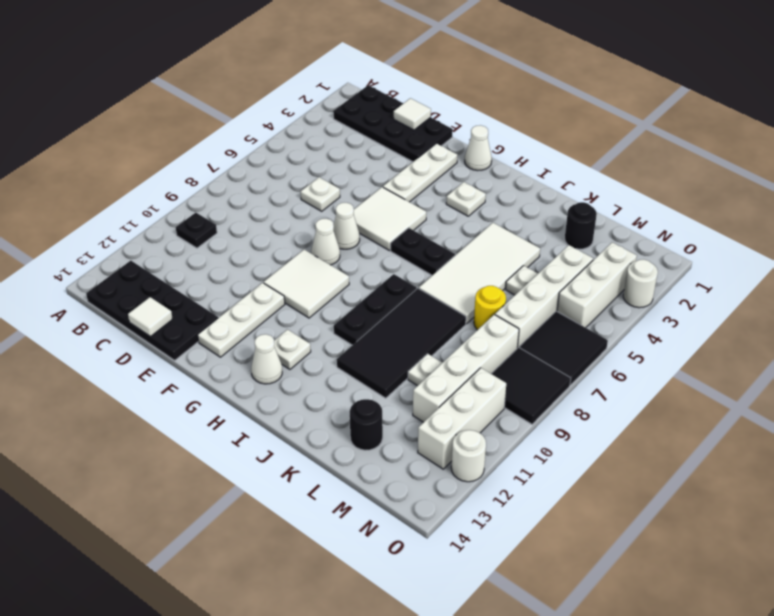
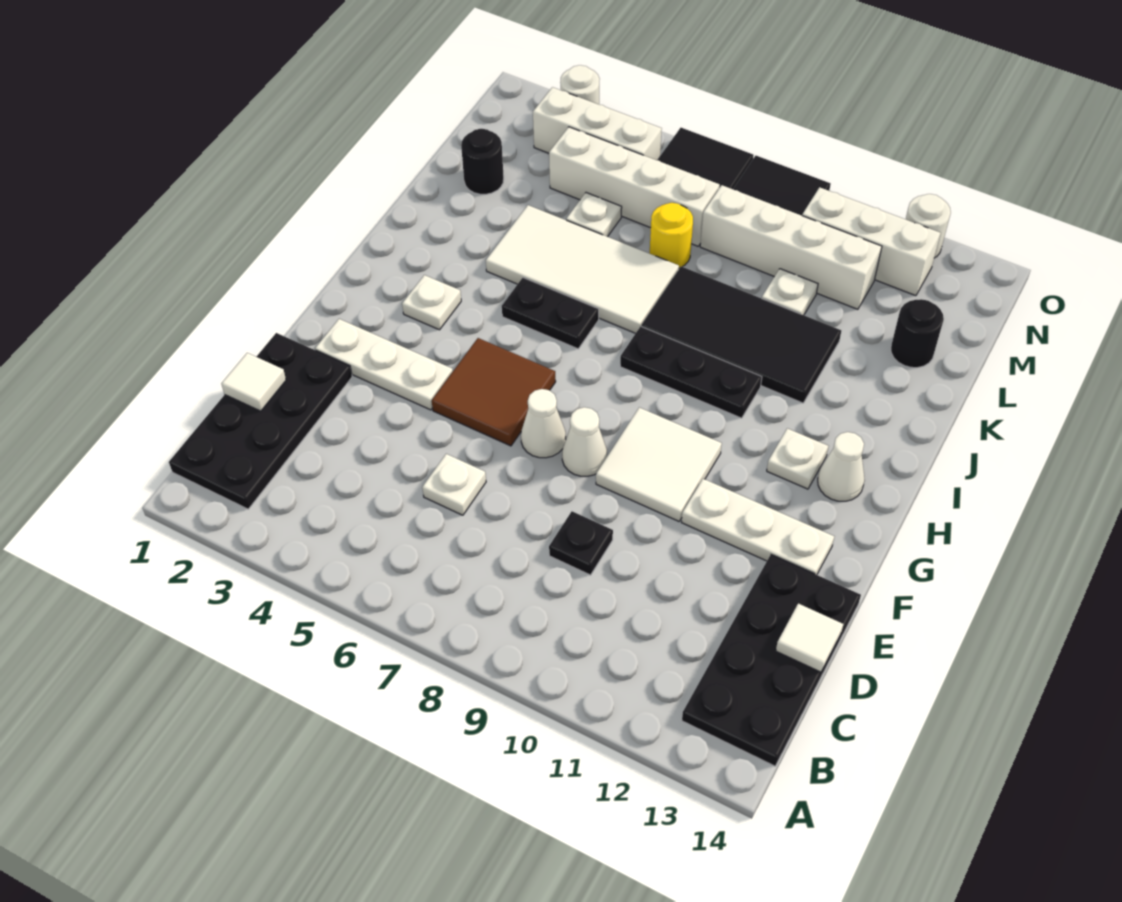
black plate B10 level 1 -> black plate D9 level 1
white tile F5:G6 level 1 -> brown tile F5:G6 level 1
white cone G1 level 1 -> none
black plate H6:I6 level 1 -> black plate I5:I6 level 1

